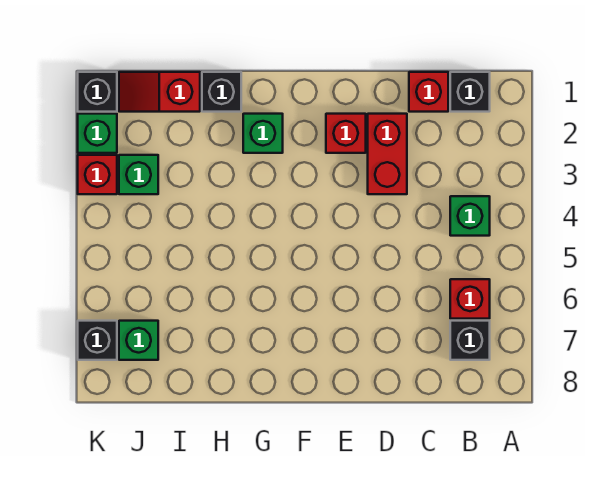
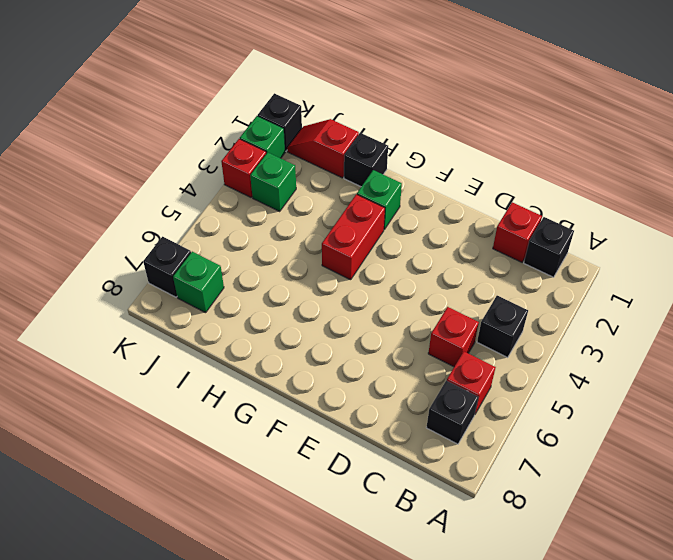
green brick B4 level 1 -> black brick B4 level 1
red brick D2:D3 level 1 -> red brick G3:G4 level 1
red brick E2 level 1 -> red brick C5 level 1

